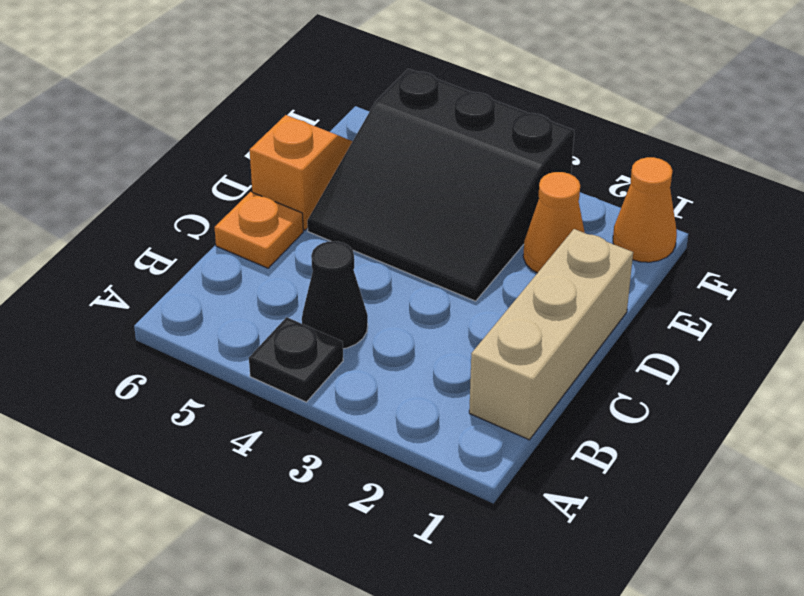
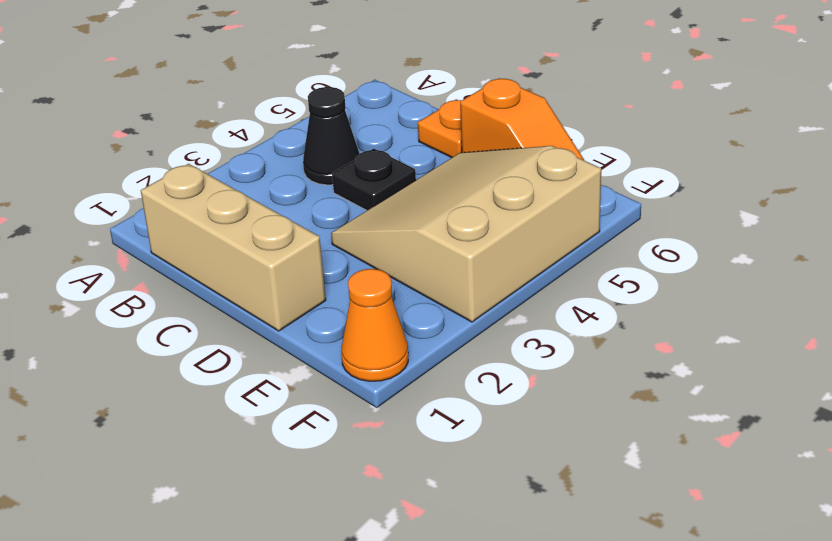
black plate A4 level 1 -> black plate C4 level 1
black slope D3:F5 level 1 top F -> tan slope D3:F5 level 1 top F
orange cone E2 level 1 -> none

